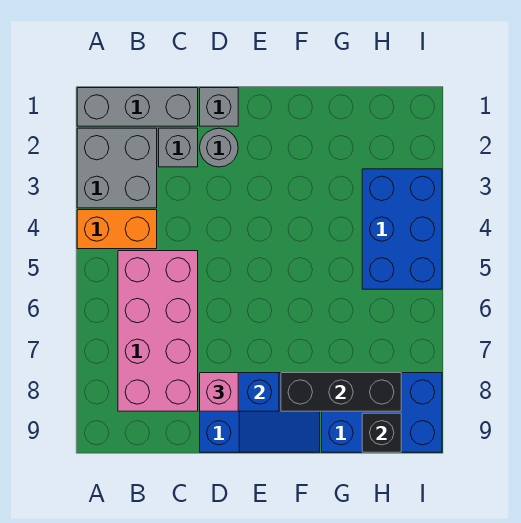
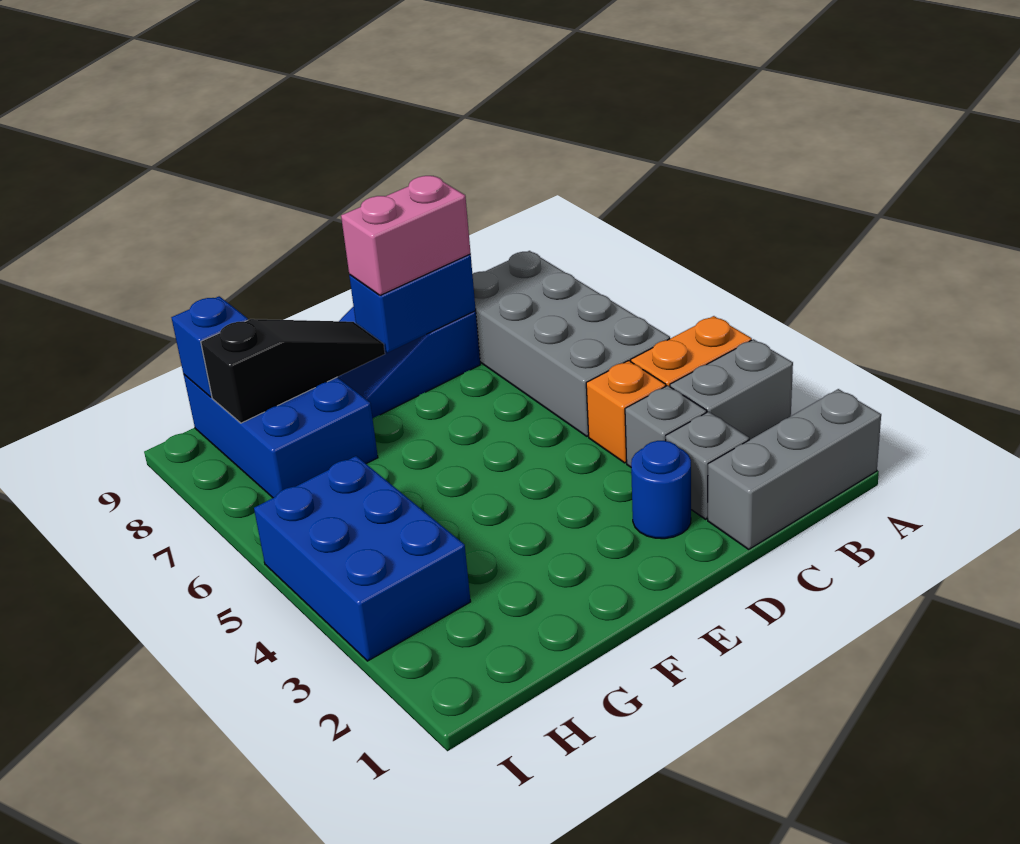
grey brick A2:B3 level 1 -> grey brick A3:B3 level 1
pink brick B5:C8 level 1 -> grey brick B5:C8 level 1
none -> orange brick C4 level 1
grey brick D1 level 1 -> grey brick C3 level 1
grey round brick D2 level 1 -> blue round brick D2 level 1
pink brick D8 level 3 -> pink brick D8:E8 level 3
black brick F8:H8 level 2 -> black slope F8:H8 level 2 top H
blue brick G8:I9 level 1 -> blue brick G7:H9 level 1
black brick H9 level 2 -> blue brick H9 level 2

